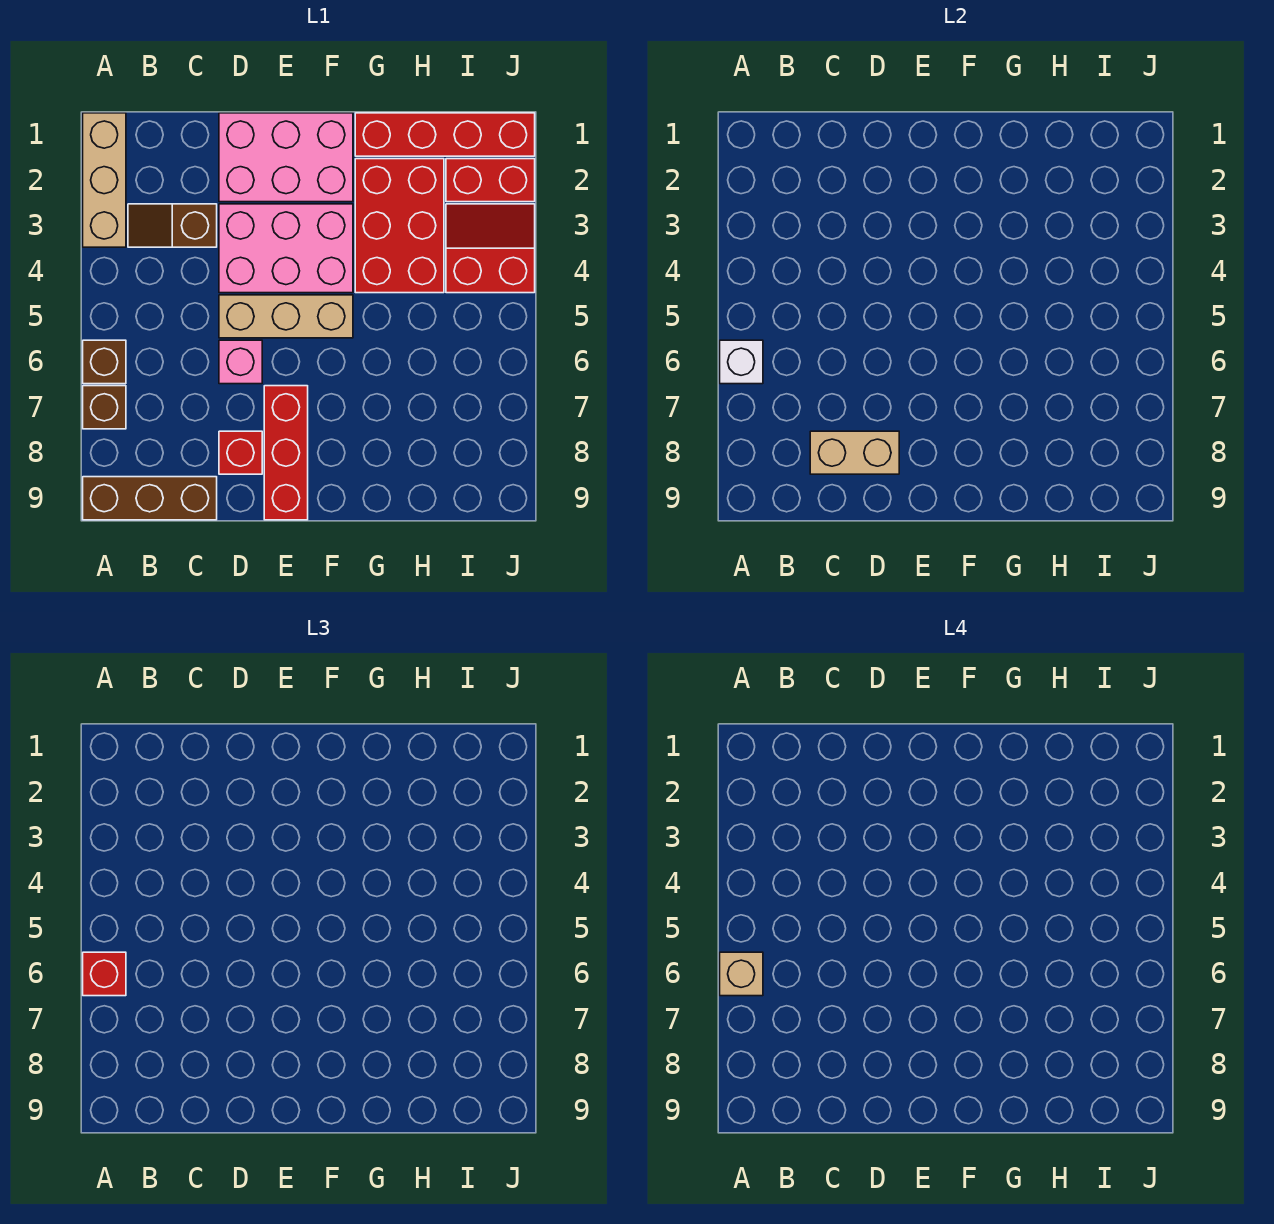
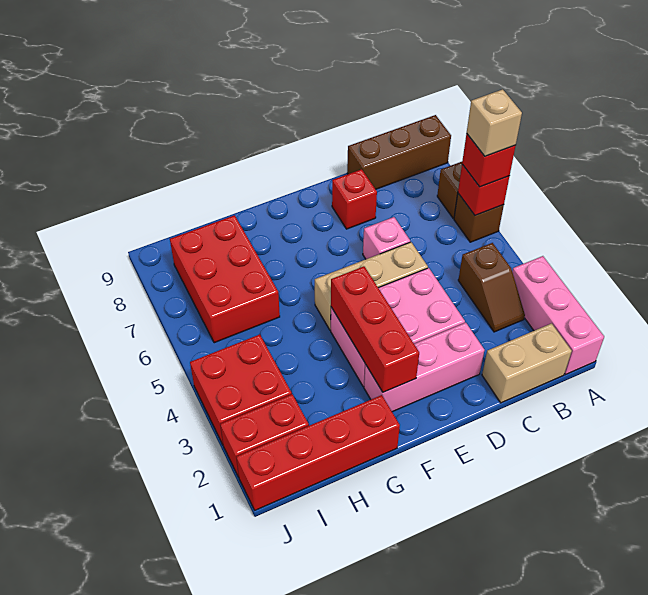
tan brick A1:A3 level 1 -> pink brick A1:A3 level 1
white brick A6 level 2 -> red brick A6 level 2
brown slope B3:C3 level 1 top C -> brown slope B3:B4 level 1 top 4
tan brick C8:D8 level 2 -> tan brick B1:C1 level 1
pink brick D1:F2 level 1 -> pink brick D2:F2 level 1
red brick E7:E9 level 1 -> red brick F2:F4 level 2
red brick G2:H4 level 1 -> red brick H6:I8 level 1
red slope I3:J4 level 1 top 4 -> red brick I3:J4 level 1

